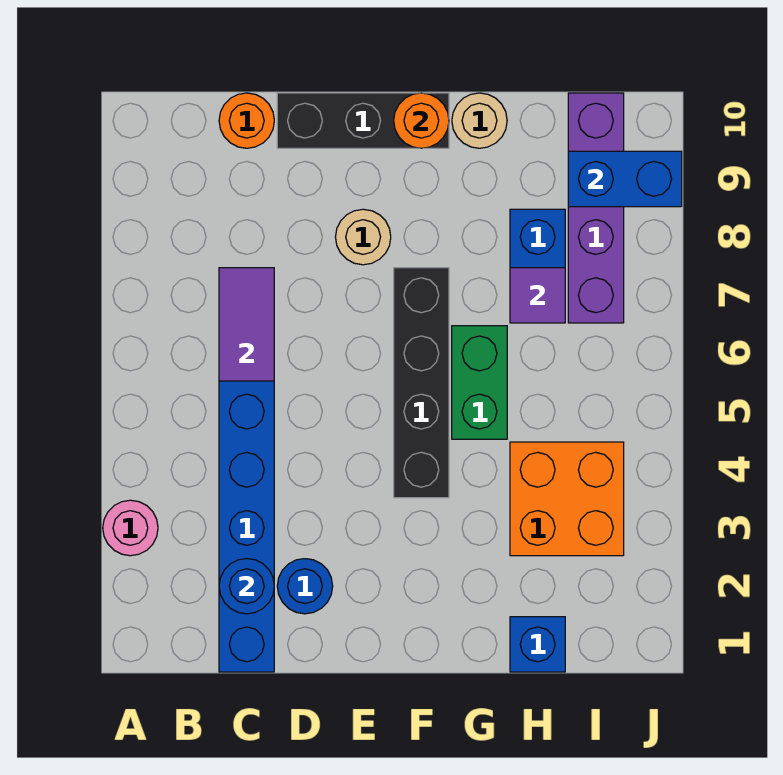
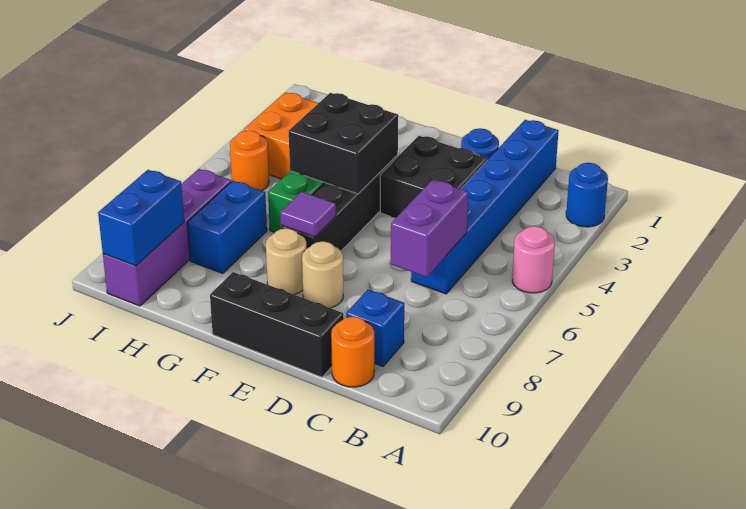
pink round brick A3 level 1 -> pink round brick A5 level 1
blue round brick C2 level 2 -> blue round brick A2 level 1
purple tile C6:C7 level 2 -> purple brick C6:C7 level 2
none -> black brick D3:E4 level 1
none -> black brick F4:G5 level 2
orange round brick F10 level 2 -> orange round brick I5 level 1
tan round brick G10 level 1 -> tan round brick F8 level 1
blue brick H1 level 1 -> blue brick C9 level 1
purple tile H7 level 2 -> purple tile F7 level 2
blue brick I9:J9 level 2 -> blue brick I9:I10 level 2

